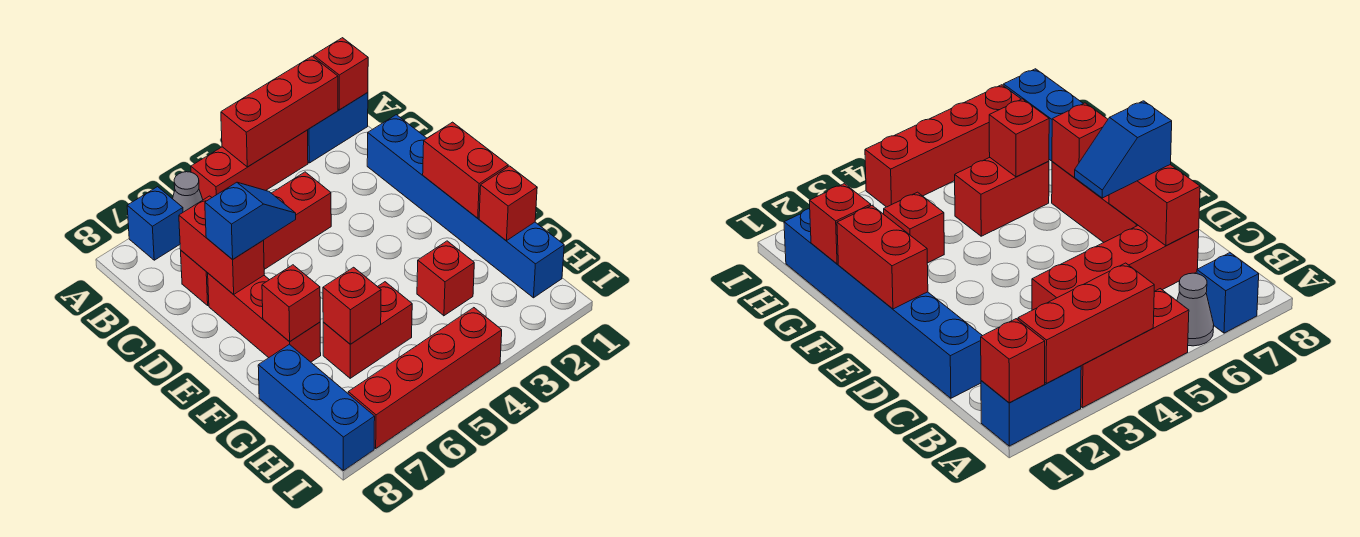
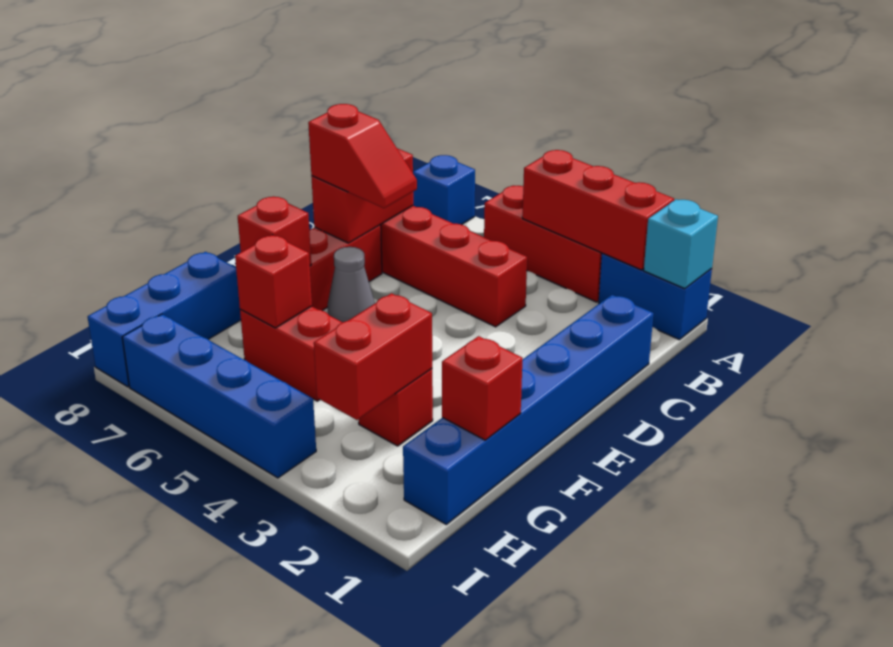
red brick A1 level 2 -> cyan brick A1 level 2
grey cone A6 level 1 -> grey cone E6 level 1
blue slope D6:D7 level 3 top 7 -> red slope D6:D7 level 3 top 7
red brick E1:F1 level 2 -> red brick G3:H3 level 2
red brick I4:I7 level 1 -> blue brick I4:I7 level 1

